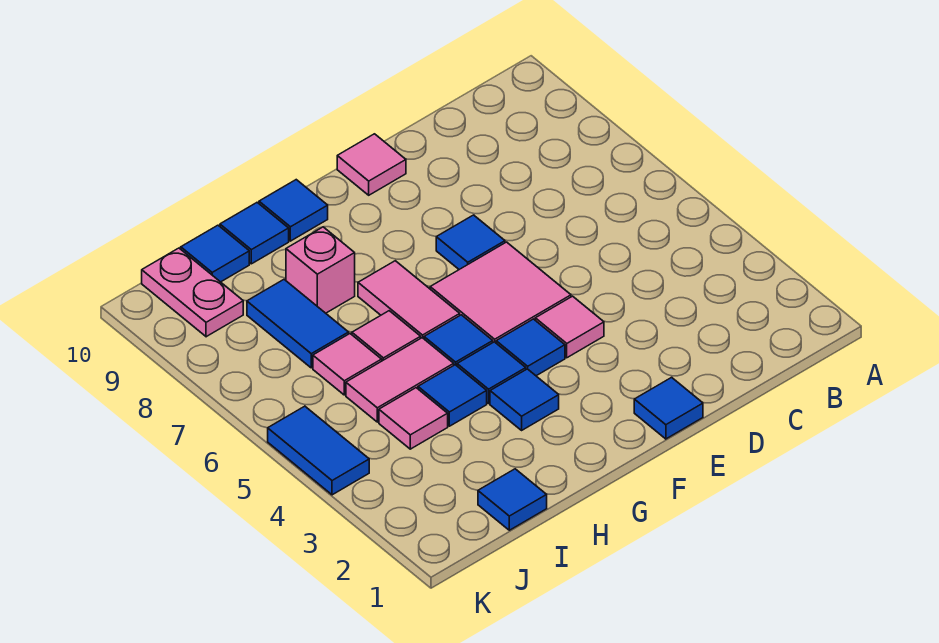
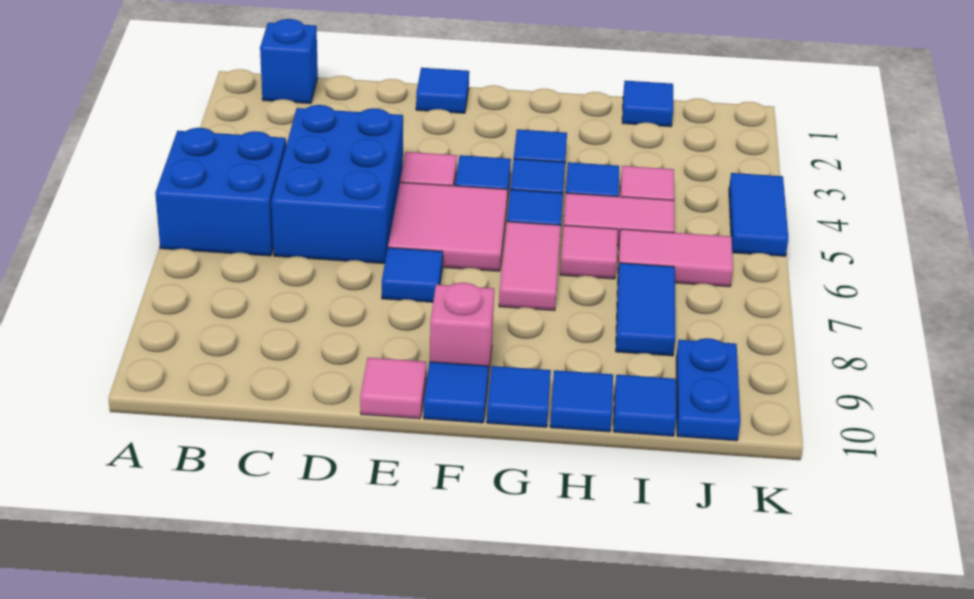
none -> blue brick A5:B6 level 1
none -> blue brick B1 level 1
none -> blue brick C4:D6 level 1
none -> blue tile F10 level 1
pink brick H8 level 1 -> pink brick F9 level 1
pink tile I6 level 1 -> pink tile I6:J6 level 1
pink plate J9:J10 level 1 -> blue plate J9:J10 level 1

